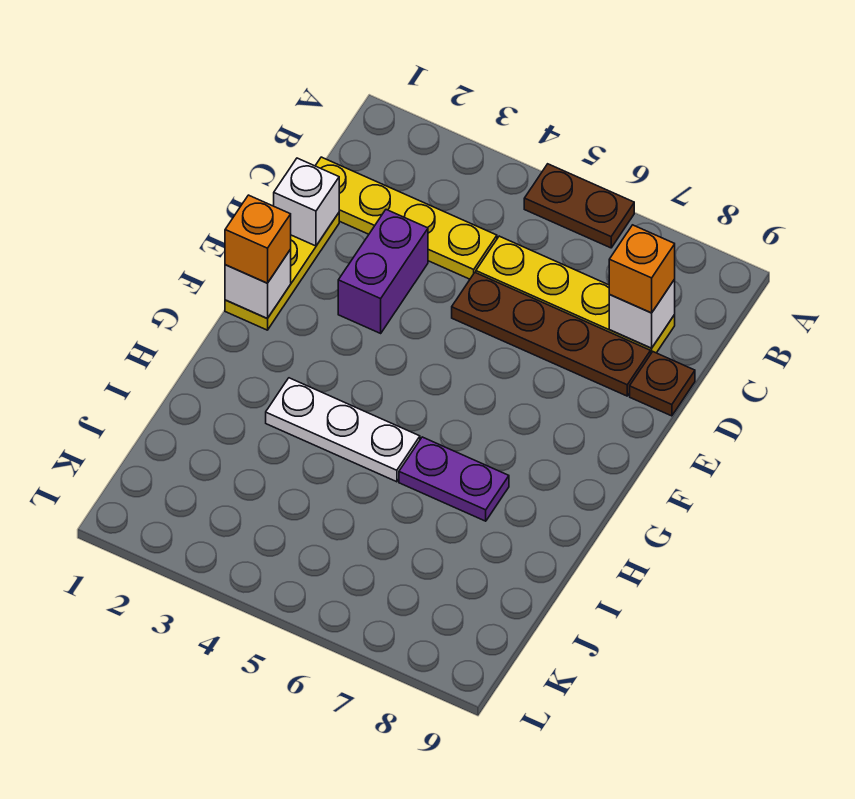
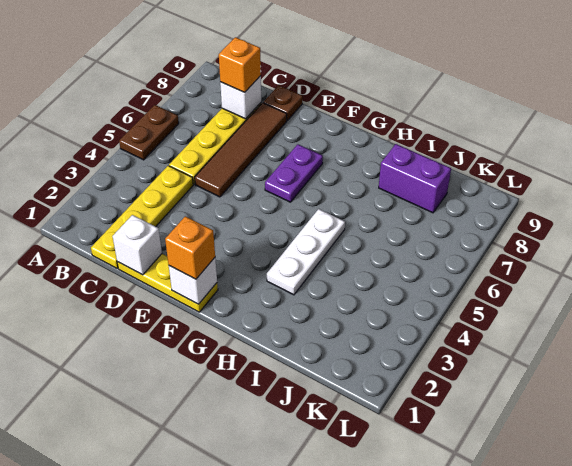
purple brick D3:E3 level 1 -> purple brick I8:J8 level 1
brown plate D5:D8 level 1 -> brown tile D5:D8 level 1
purple plate H6:H7 level 1 -> purple plate F6:F7 level 1

